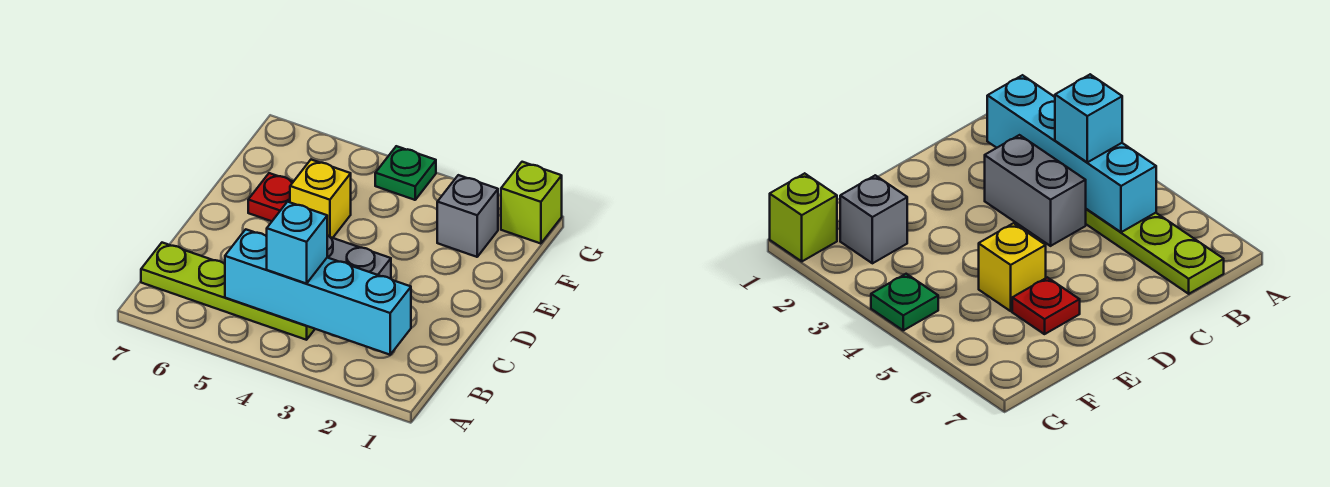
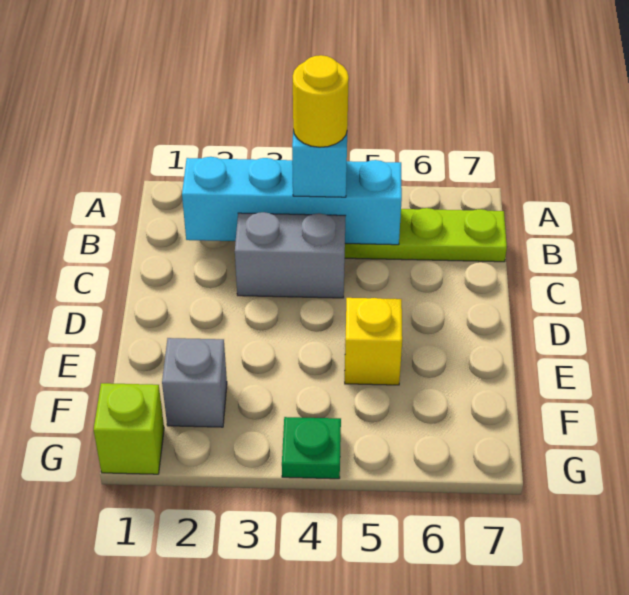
none -> yellow round brick B4 level 4
red plate E6 level 1 -> none

